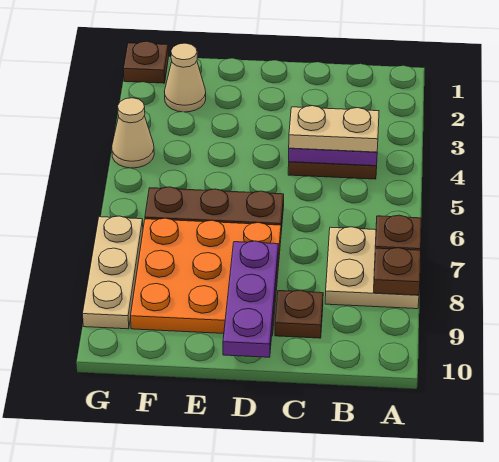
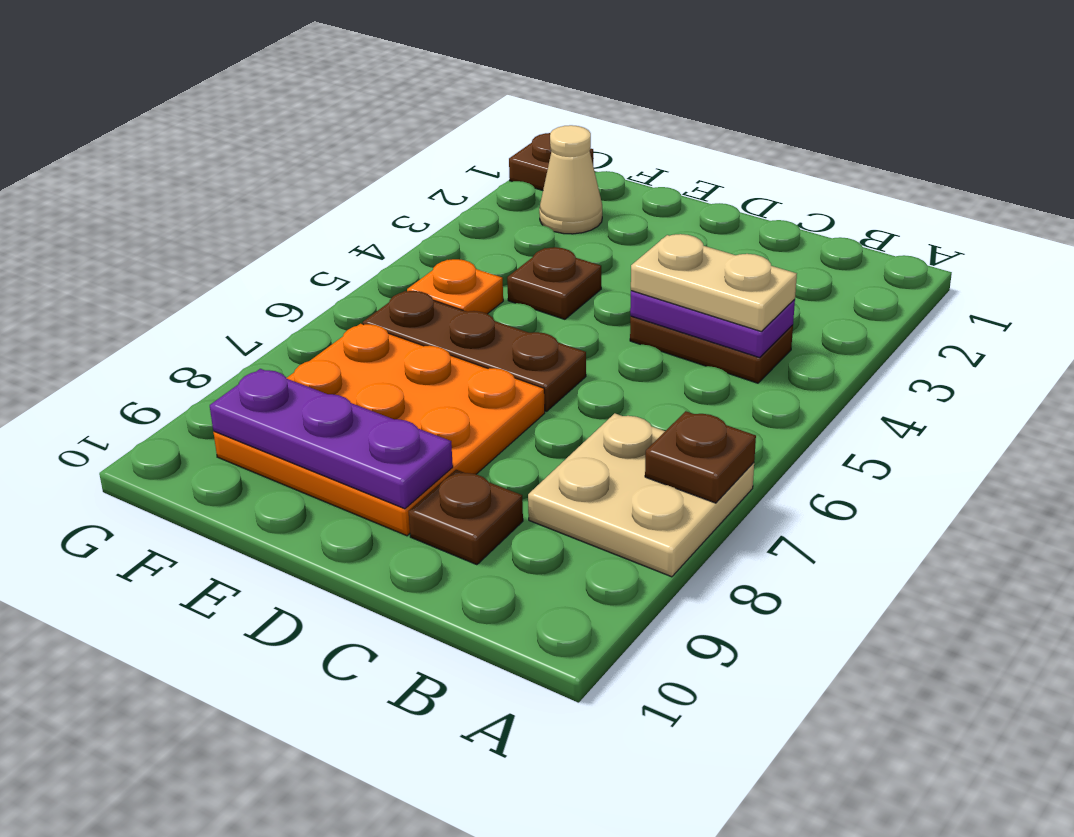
brown plate A8 level 2 -> brown plate E4 level 1
purple plate D8:D10 level 2 -> purple plate D9:F9 level 2
none -> orange plate F5 level 1
tan cone G4 level 1 -> none
tan plate G7:G9 level 1 -> none

